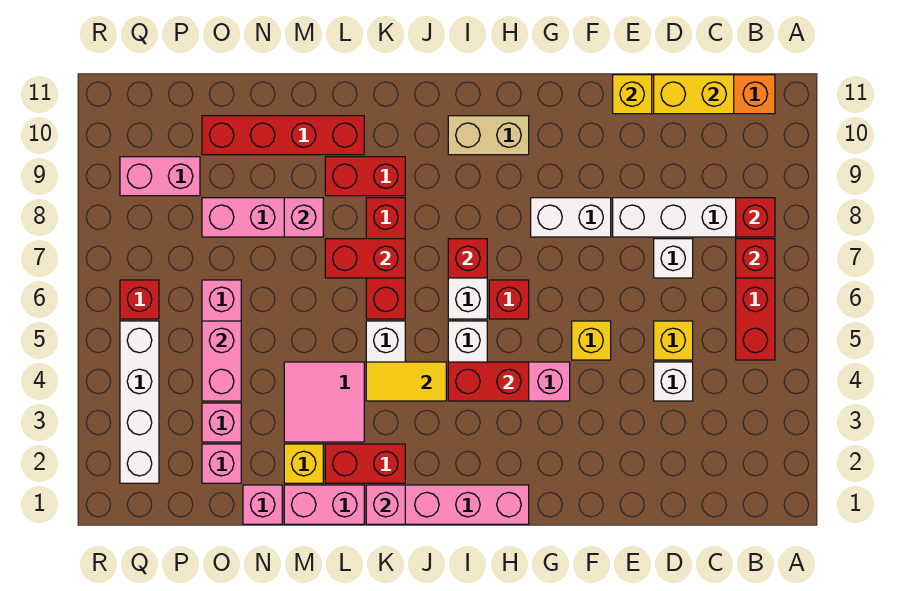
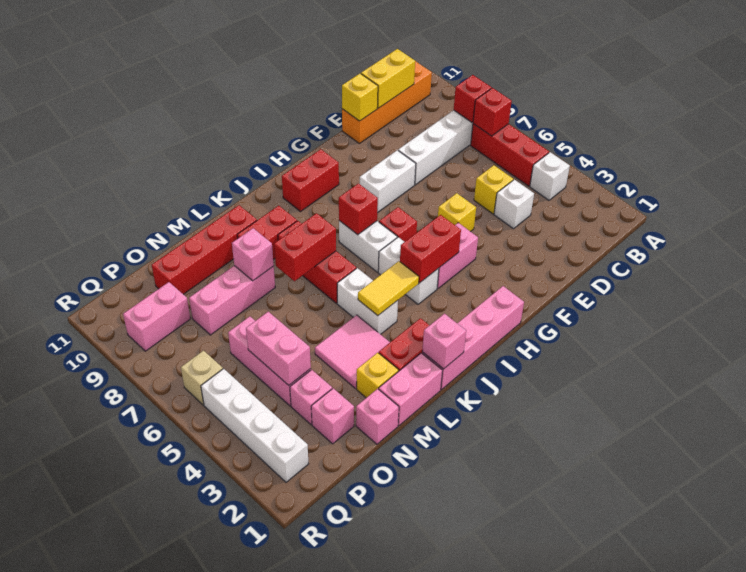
white brick D7 level 1 -> white brick B4 level 1
tan brick H10:I10 level 1 -> red brick H10:I10 level 1
red brick Q6 level 1 -> tan brick Q6 level 1

